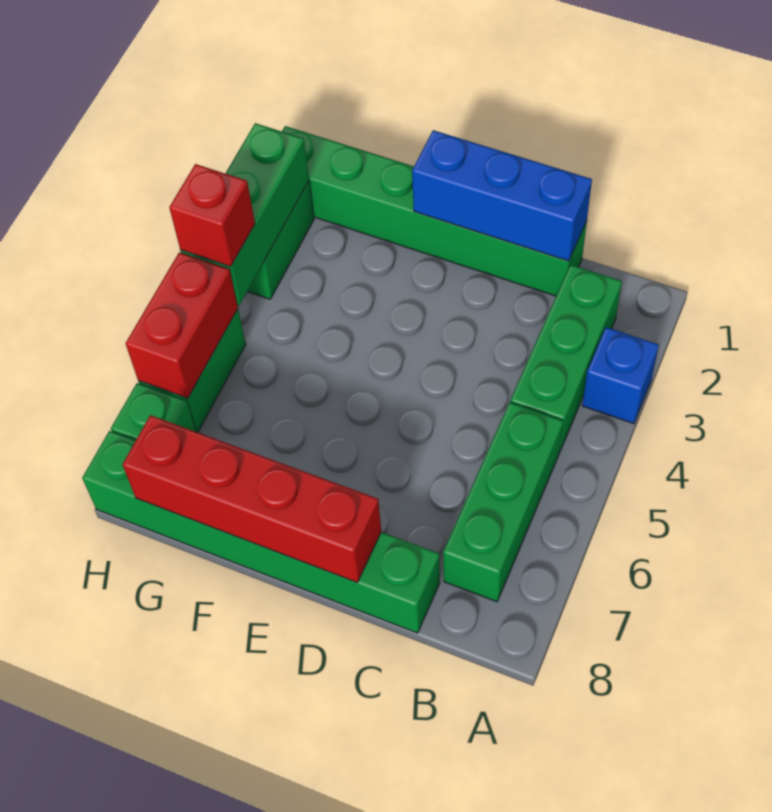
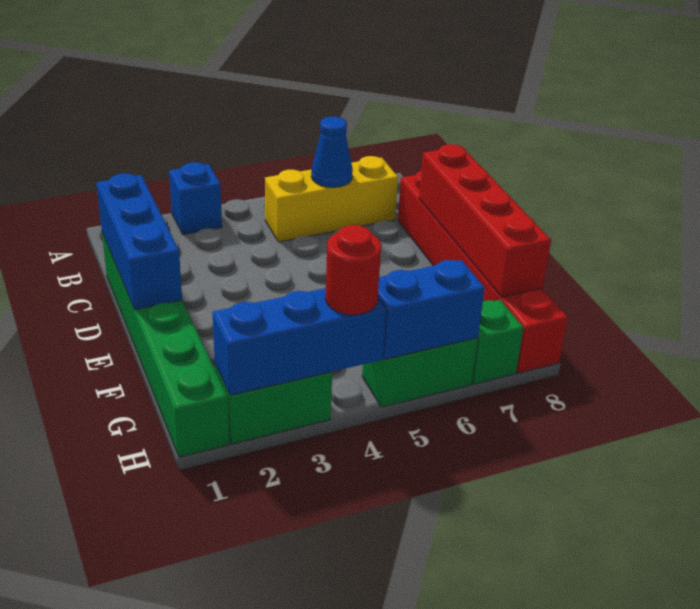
green brick B2:B4 level 1 -> none
green brick B5:B7 level 1 -> yellow brick B5:B7 level 1
none -> blue cone B6 level 2
green brick C8:H8 level 1 -> red brick C8:H8 level 1
green brick H2:H4 level 2 -> blue brick H2:H4 level 2
red brick H4 level 3 -> red round brick H4 level 3
red brick H5:H6 level 2 -> blue brick H5:H6 level 2

